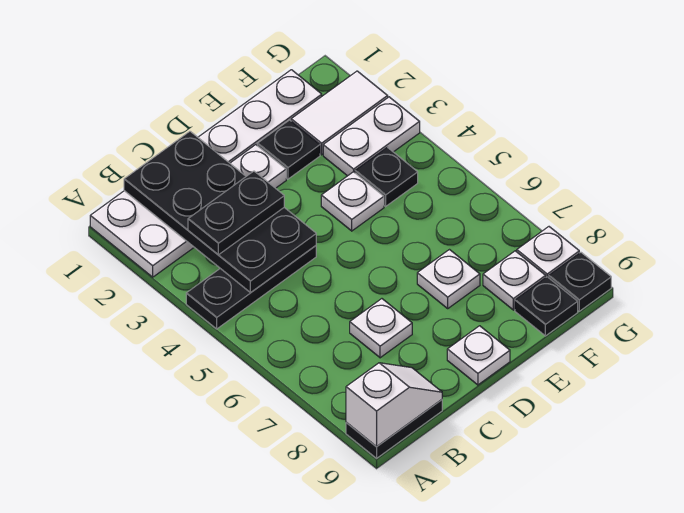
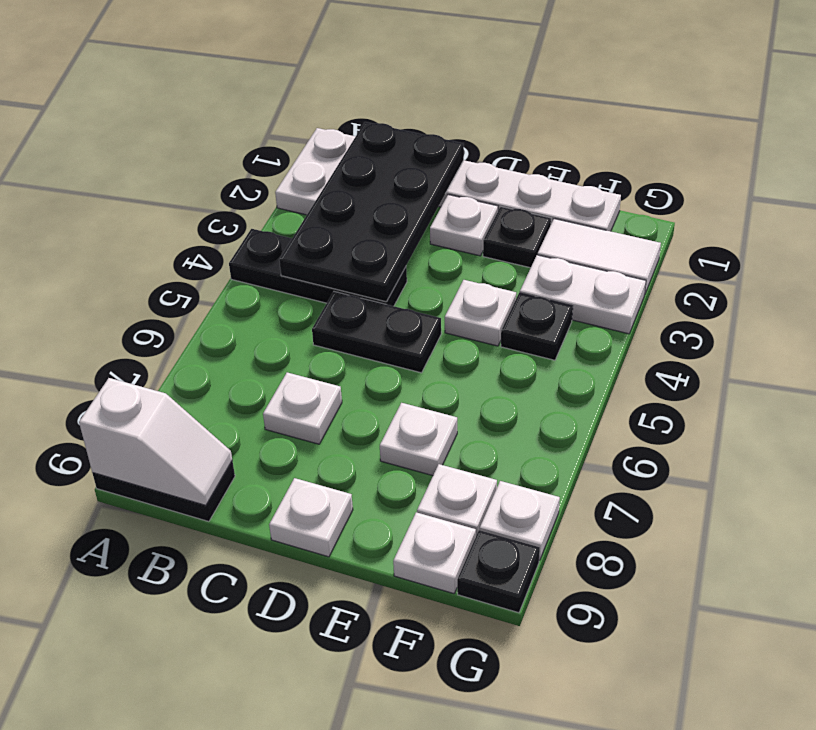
black plate B3:C3 level 3 -> black plate C5:D5 level 1
black plate F9 level 1 -> white plate F9 level 1

